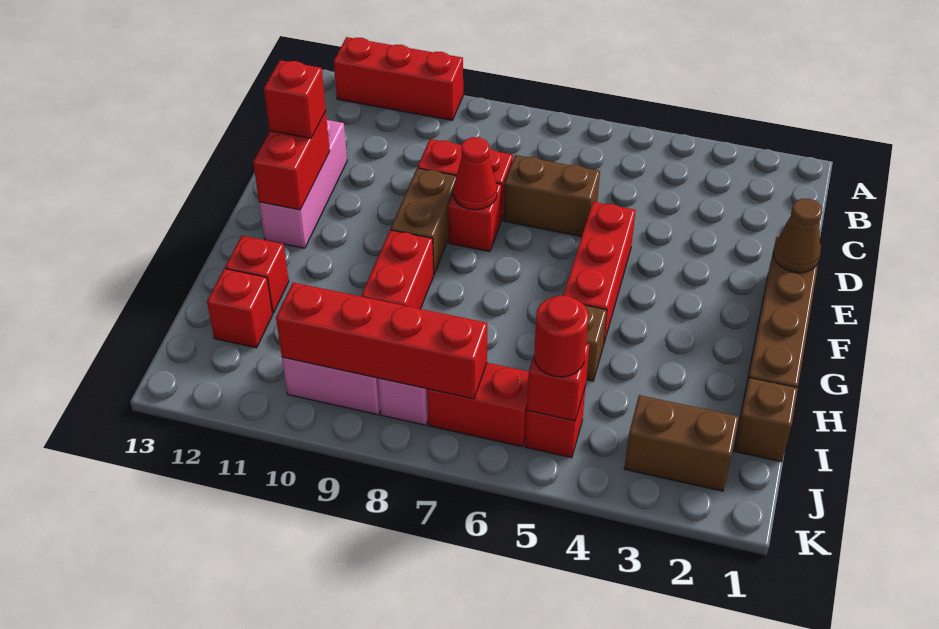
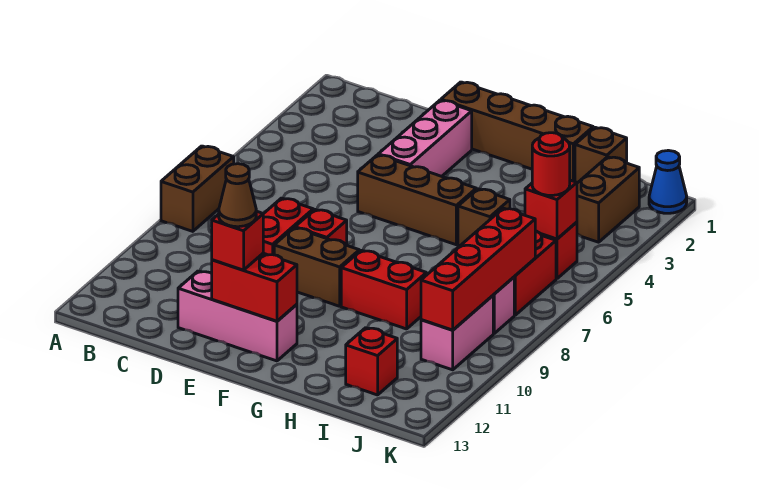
red brick A10:A12 level 1 -> none
brown brick D6:D7 level 1 -> brown brick A7:A8 level 1
brown cone E1 level 2 -> brown cone E12 level 4
none -> pink brick E2:E4 level 1
red brick E5:G5 level 1 -> brown brick E5:G5 level 1
red cone E8 level 2 -> none
red brick H12 level 1 -> none
none -> blue cone K1 level 1

